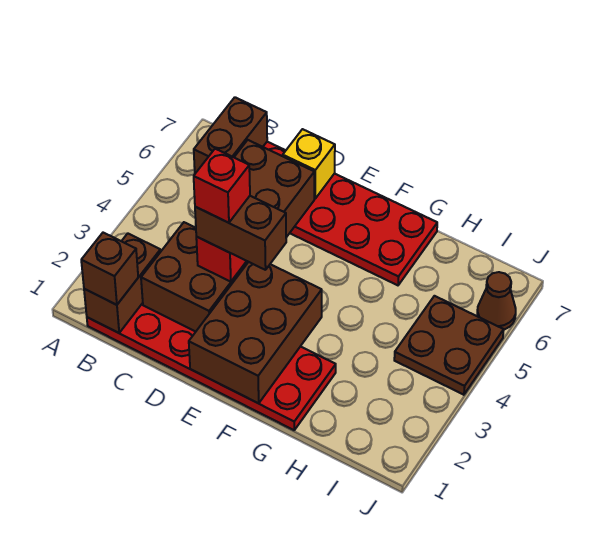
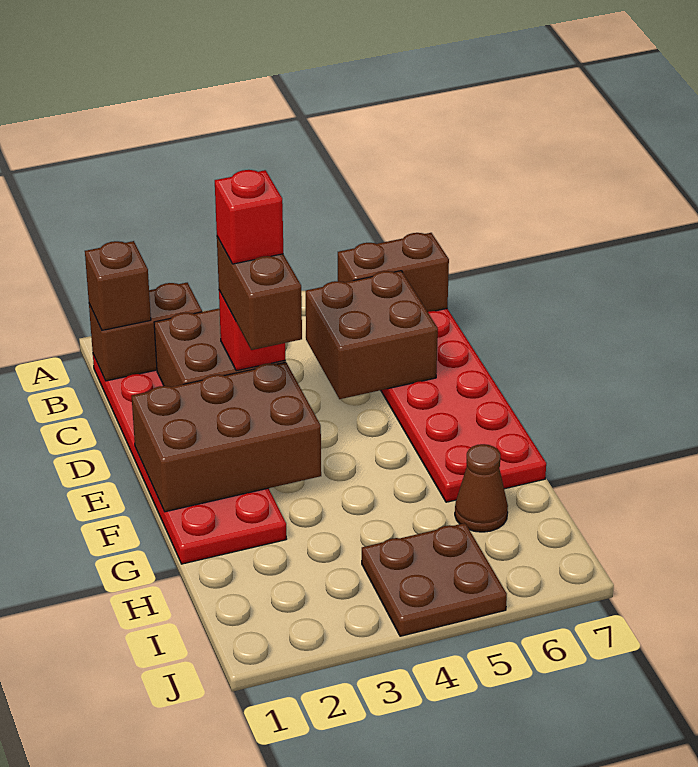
yellow brick D7 level 2 -> none
brown cone J6 level 1 -> brown cone H6 level 1

